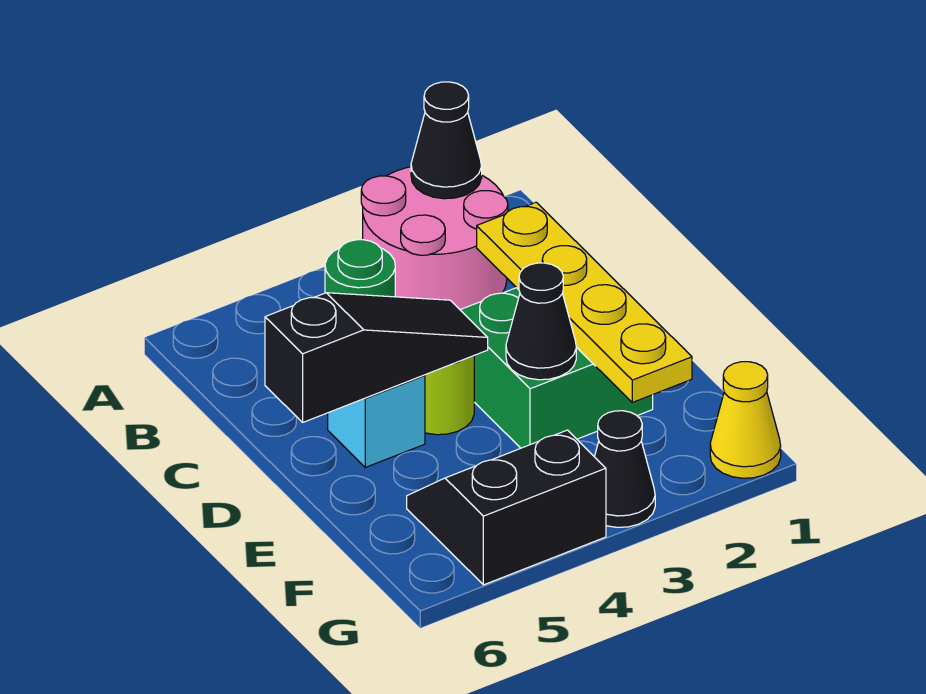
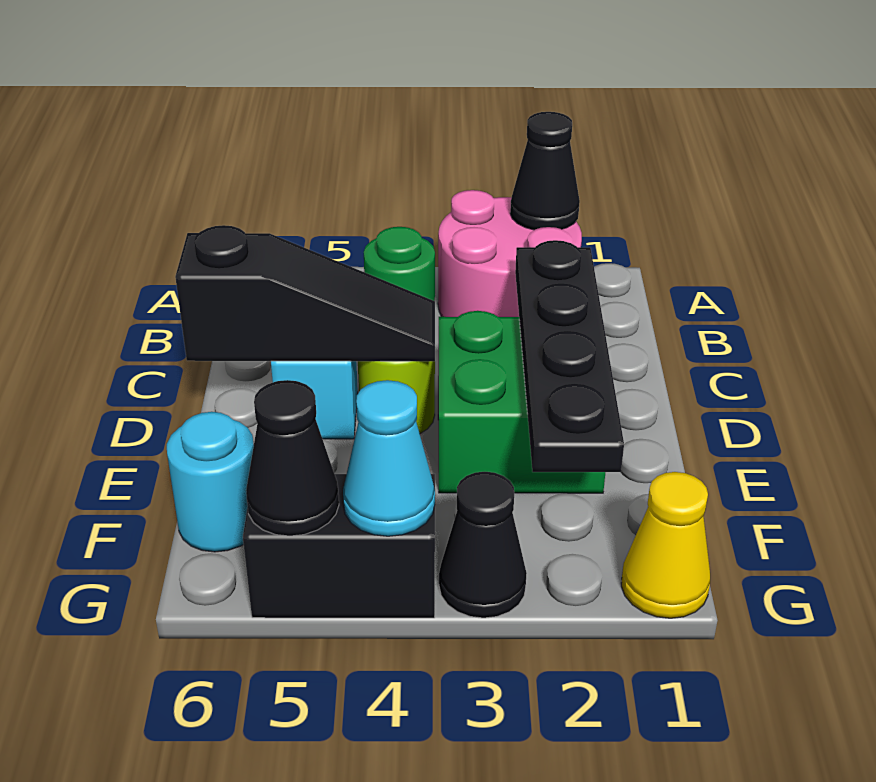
yellow plate C2:F2 level 2 -> black plate C2:F2 level 2
black cone E3 level 2 -> black cone G5 level 2
none -> cyan round brick F6 level 1
none -> cyan cone G4 level 2

